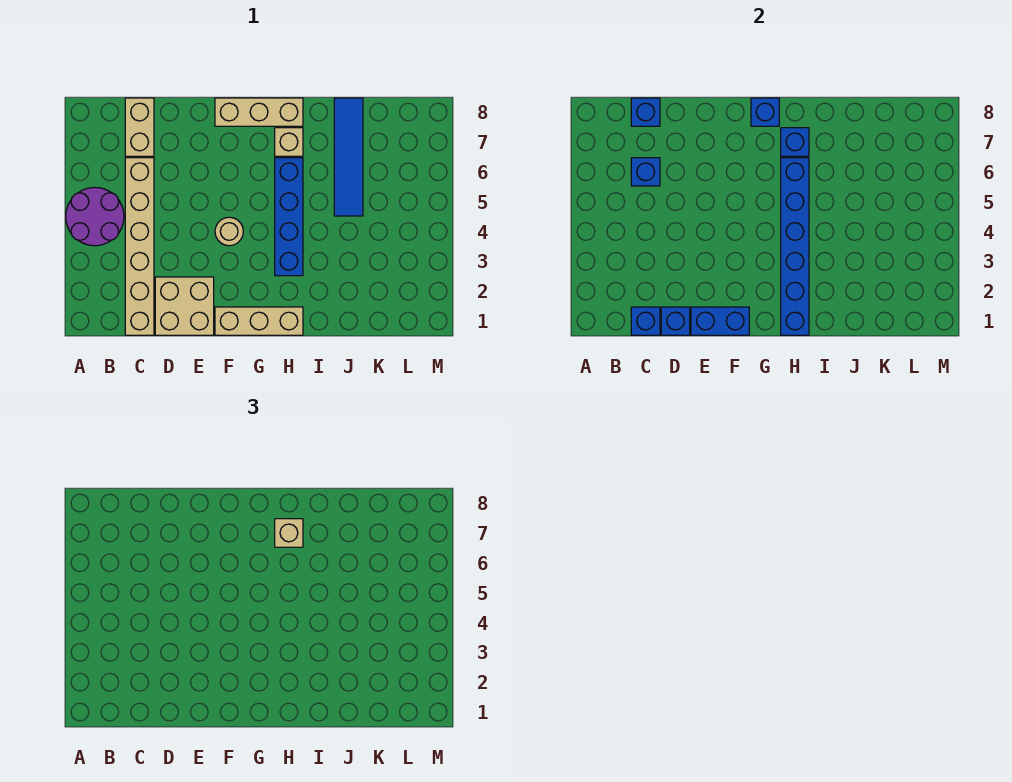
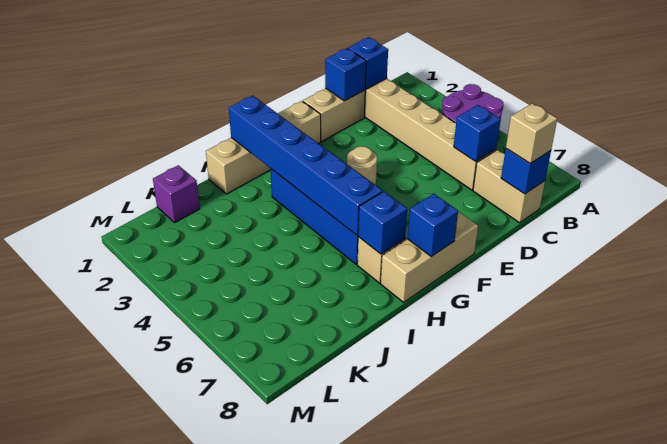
tan brick D1:E2 level 1 -> tan brick D1:E1 level 1
blue brick E1:F1 level 2 -> none
tan brick F1:H1 level 1 -> tan brick F1:I1 level 1
tan brick H7 level 3 -> tan brick C8 level 3
blue tile J5:J8 level 1 -> none
none -> purple brick K1 level 1

